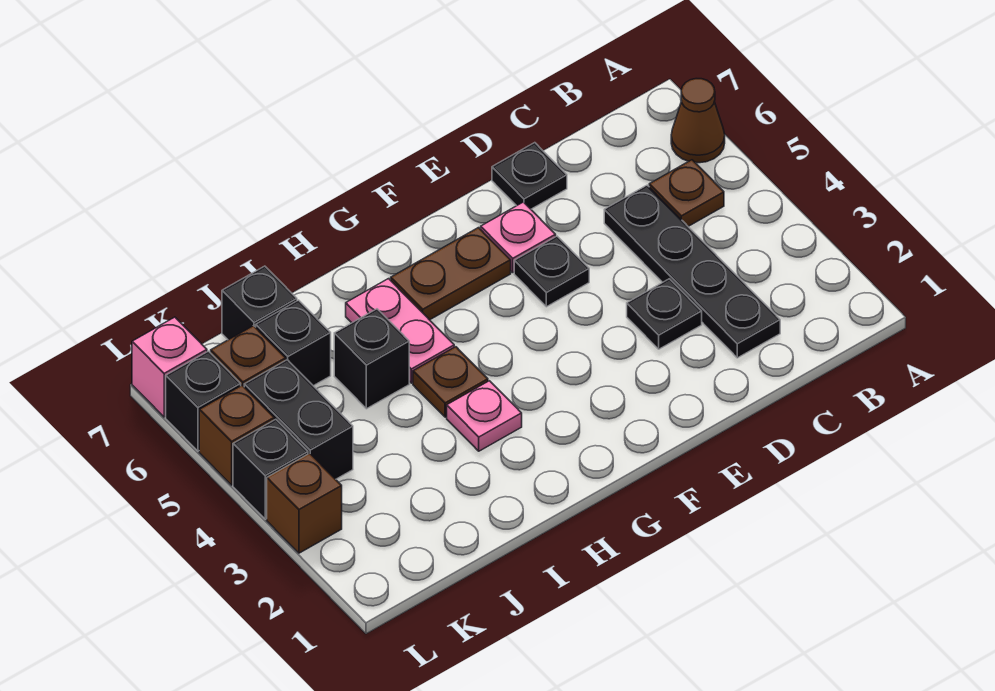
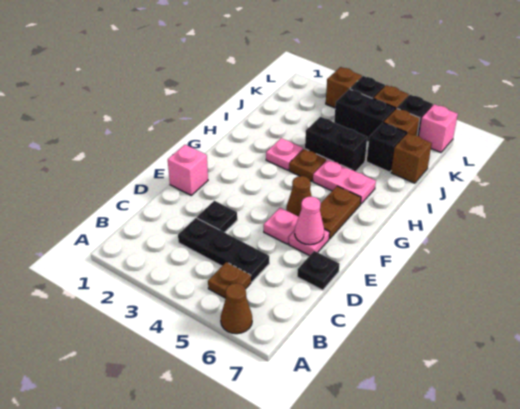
black plate C2:C5 level 1 -> black plate C3:C5 level 1
none -> pink brick E1 level 1
black plate E5 level 1 -> pink plate E5 level 1
none -> pink cone E6 level 2
none -> brown cone F5 level 1
black brick I5 level 1 -> black brick I4:I5 level 1
black brick J7 level 1 -> brown brick J7 level 1

